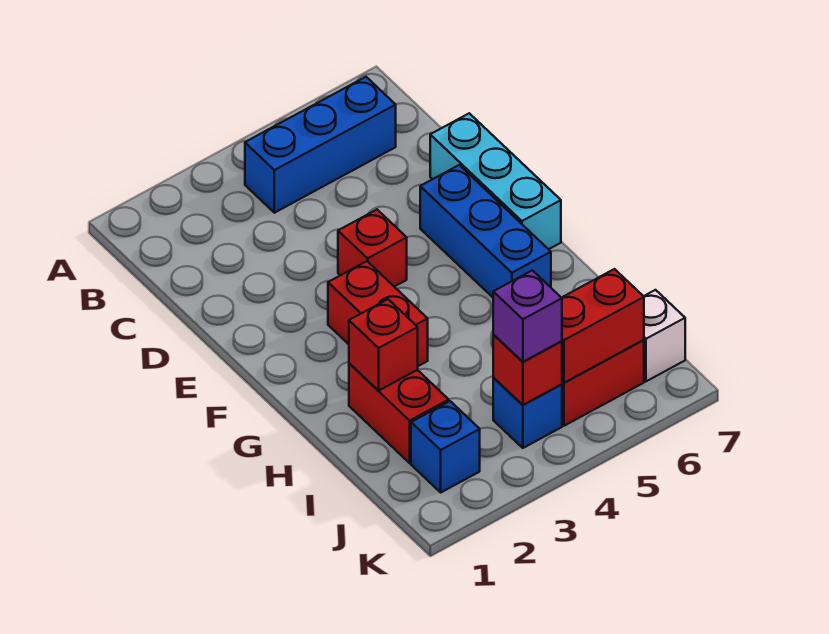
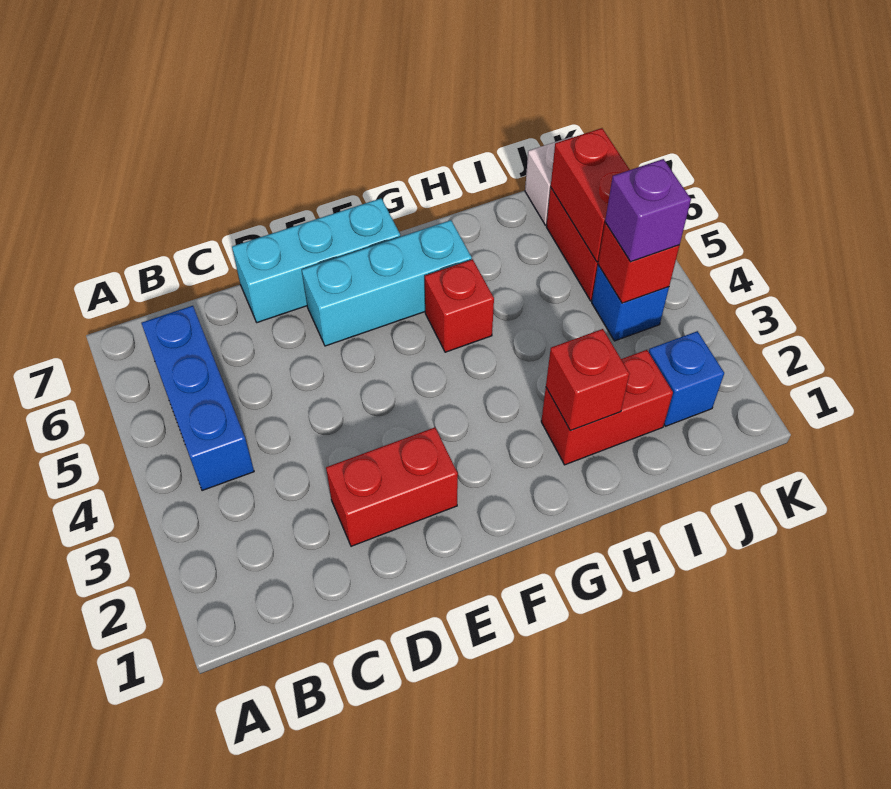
red brick E4 level 1 -> red brick G5 level 1
blue brick E6:G6 level 1 -> cyan brick E6:G6 level 1
red brick F3:G3 level 1 -> red brick D2:E2 level 1

